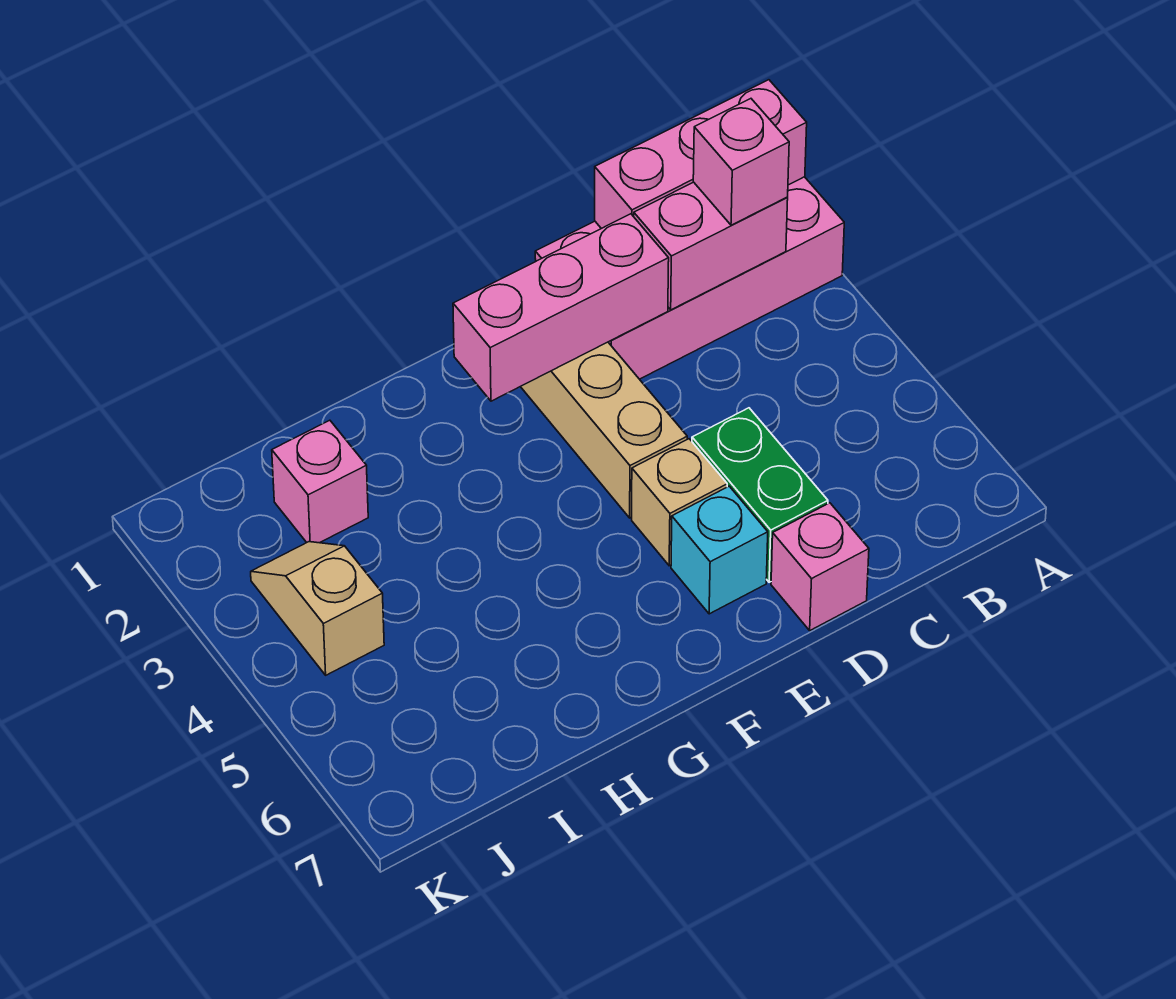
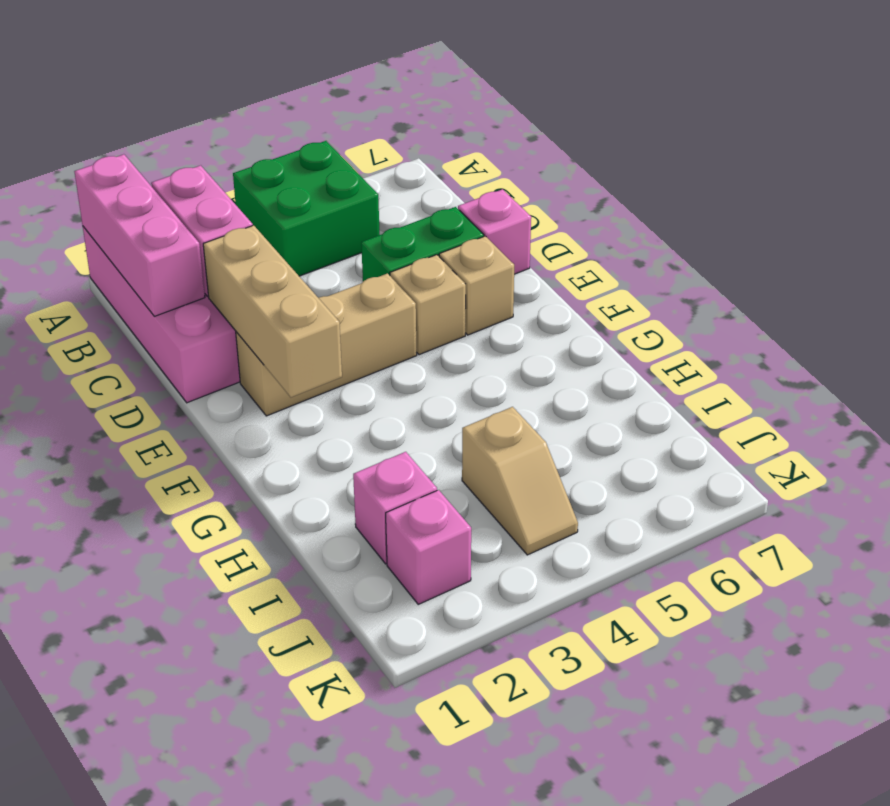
none -> green brick A4:B5 level 1
pink brick B2 level 3 -> pink brick J2 level 1
pink brick D2:F2 level 2 -> tan brick D2:F2 level 2
cyan brick E6 level 1 -> tan brick E6 level 1
tan slope J3:J4 level 1 top 4 -> tan slope I4:J4 level 1 top I

